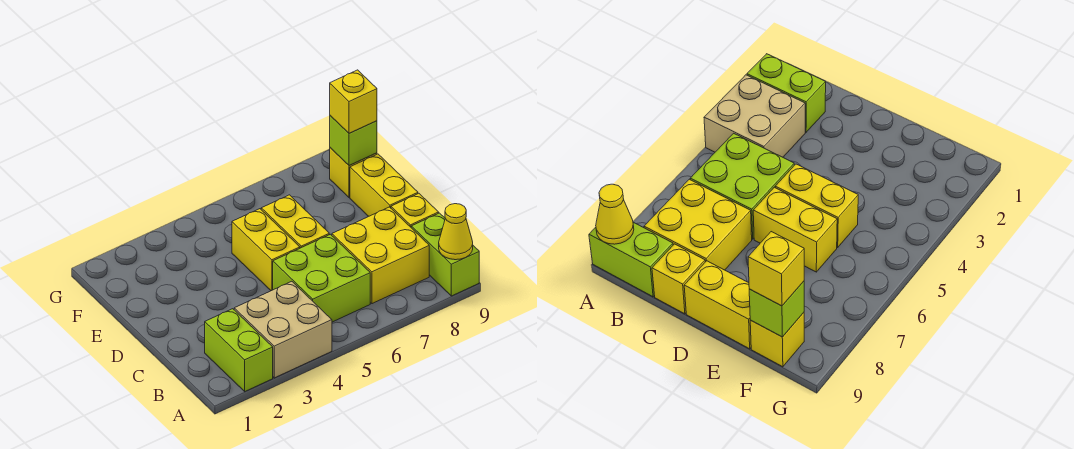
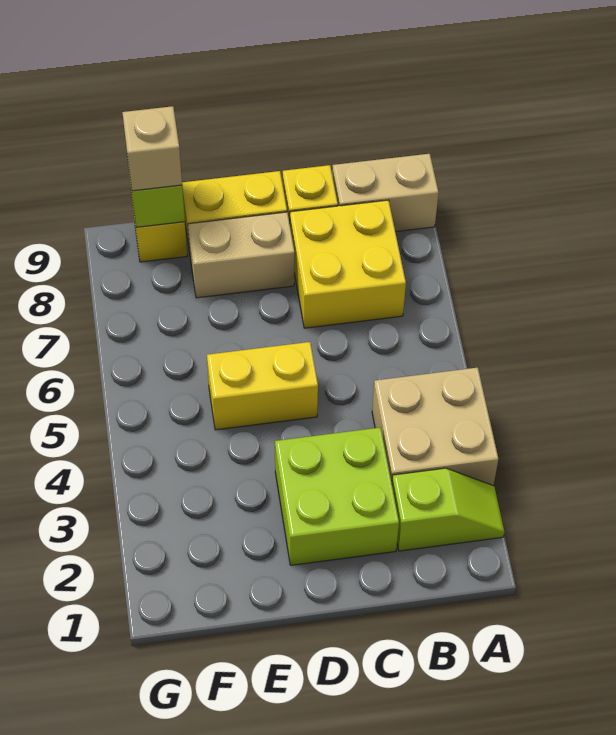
lime brick A2:B2 level 1 -> lime slope A2:B2 level 1 top B
lime brick A9:B9 level 1 -> tan brick A9:B9 level 1
yellow cone A9 level 2 -> none
lime brick B5:C6 level 1 -> lime brick C2:D3 level 1
yellow brick D6:E6 level 1 -> none
none -> tan brick D8:E8 level 1
yellow brick F9 level 3 -> tan brick F9 level 3

